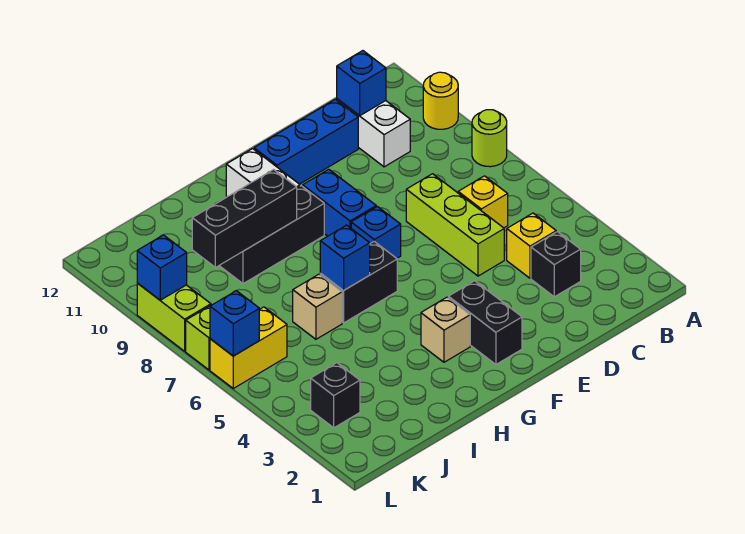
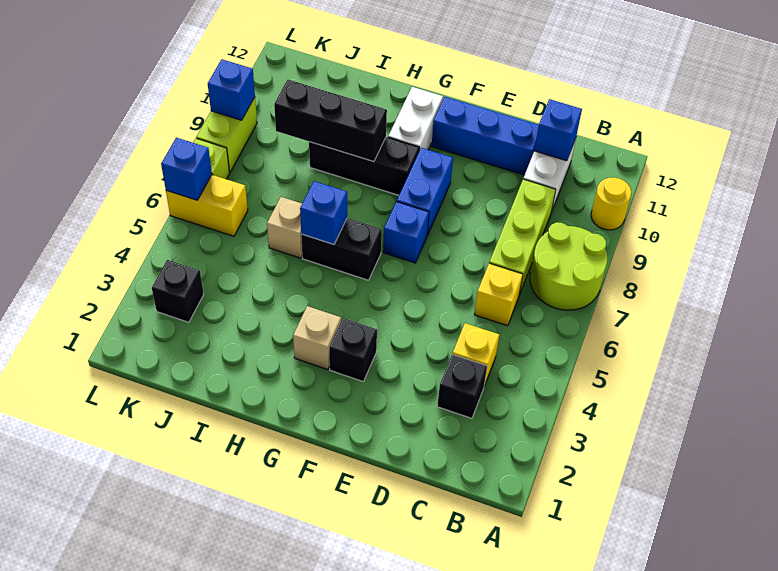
lime round brick A8 level 1 -> lime round brick A7:B8 level 1
lime brick D5:D7 level 1 -> lime brick C7:C9 level 1
black brick F2:F3 level 1 -> black brick F3 level 1

